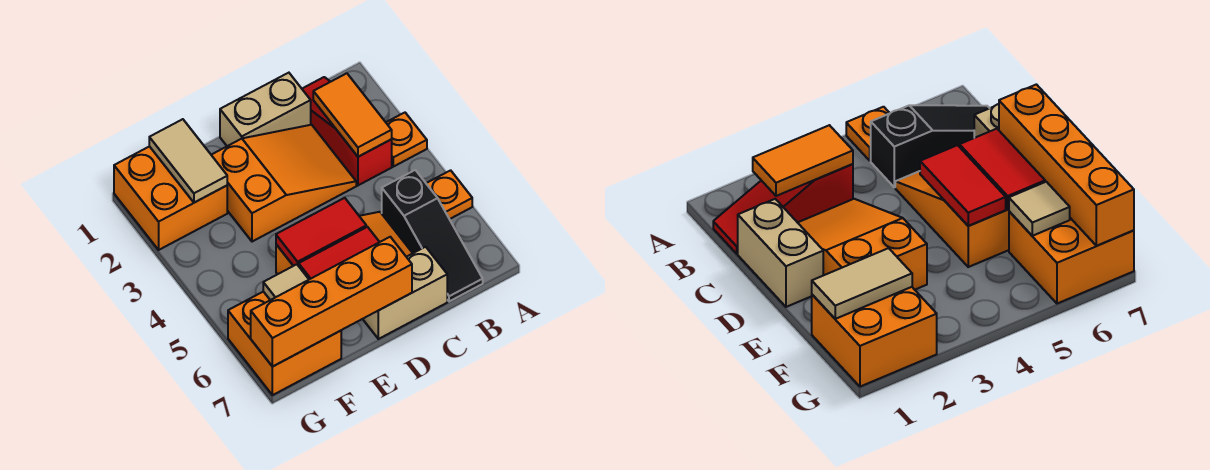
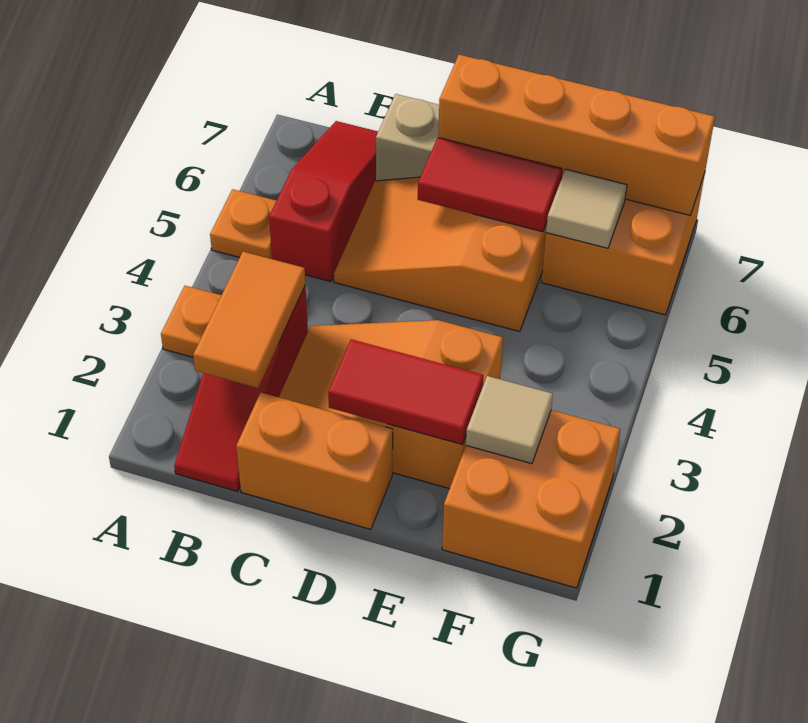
black slope B5:B7 level 1 top 5 -> red slope B5:B7 level 1 top 5
tan brick C1:D1 level 1 -> orange brick C1:D1 level 1
red tile D5:E5 level 2 -> red tile D2:E2 level 2
tan tile F1:F2 level 2 -> tan tile F2 level 2

